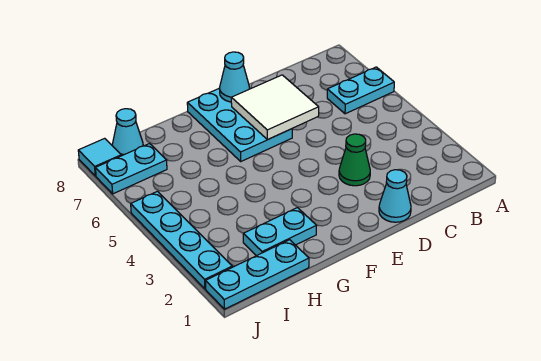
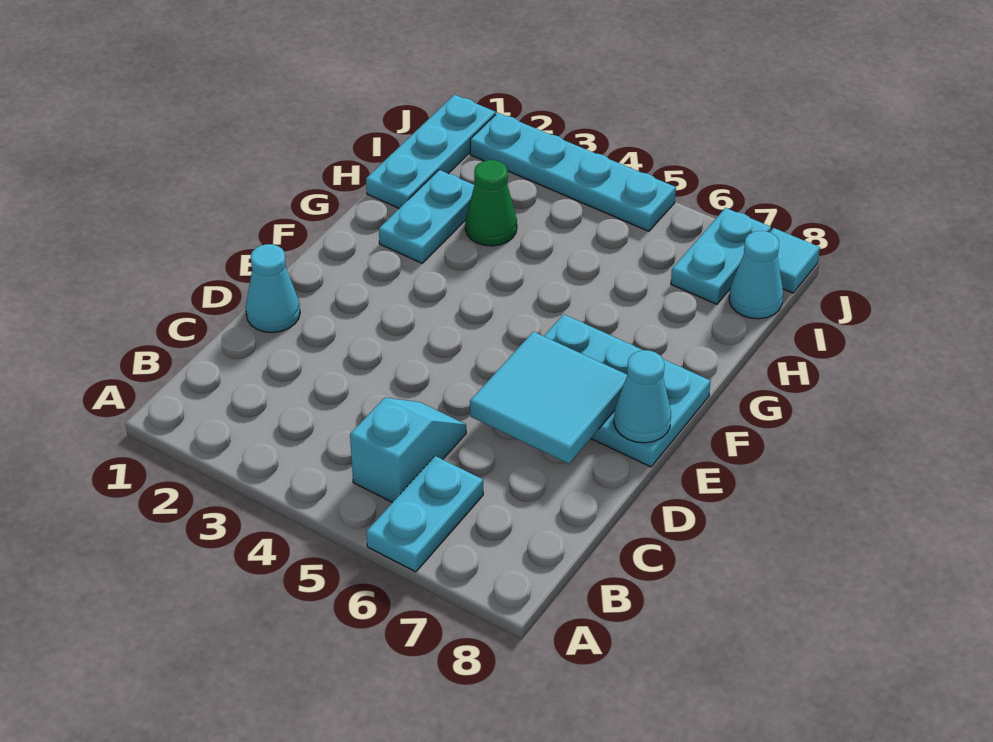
none -> cyan slope B5:C5 level 1 top B
green cone D3 level 1 -> green cone H3 level 1
white tile D6:E7 level 2 -> cyan tile D6:E7 level 2

